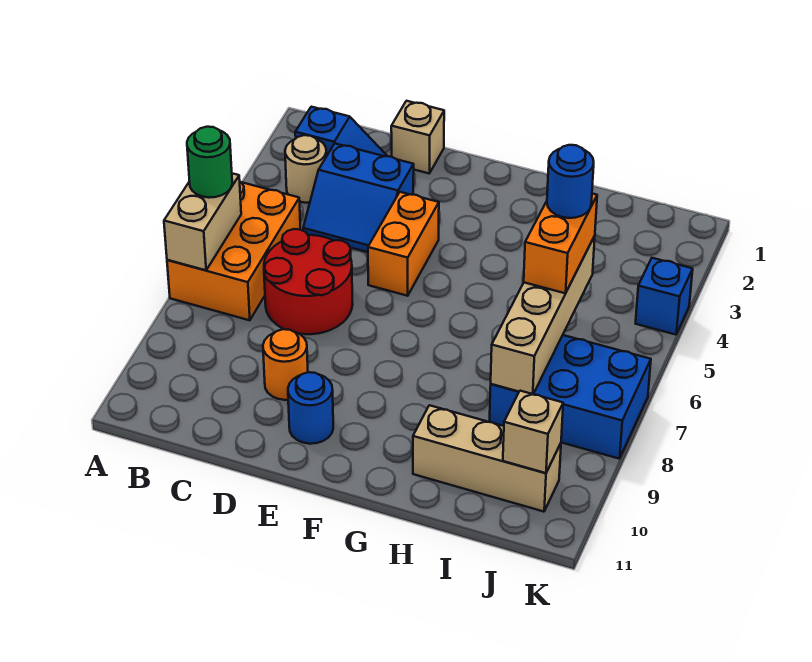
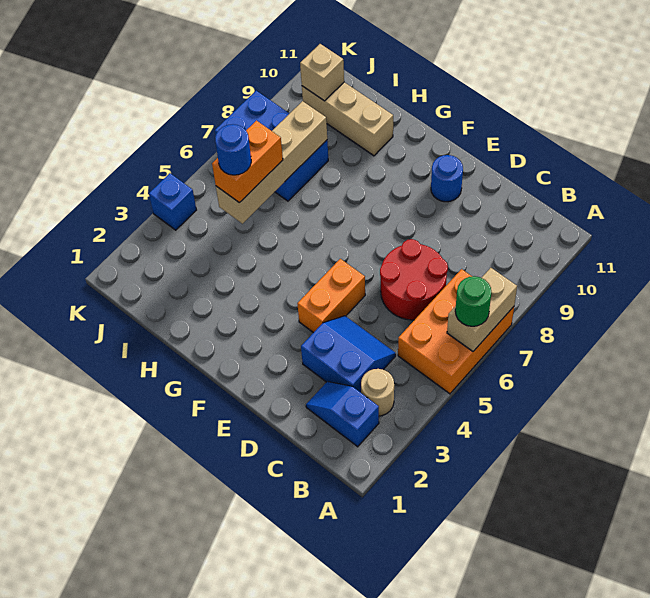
tan brick D1 level 1 -> none
orange round brick D9 level 1 -> none

